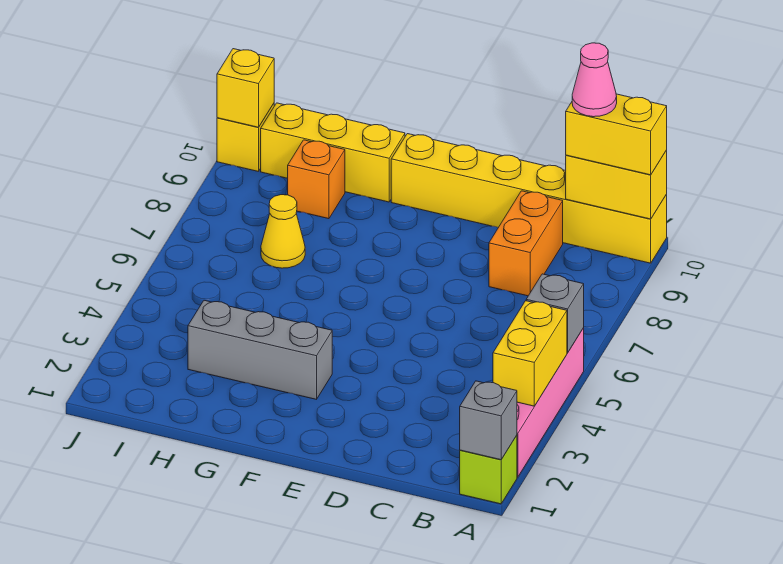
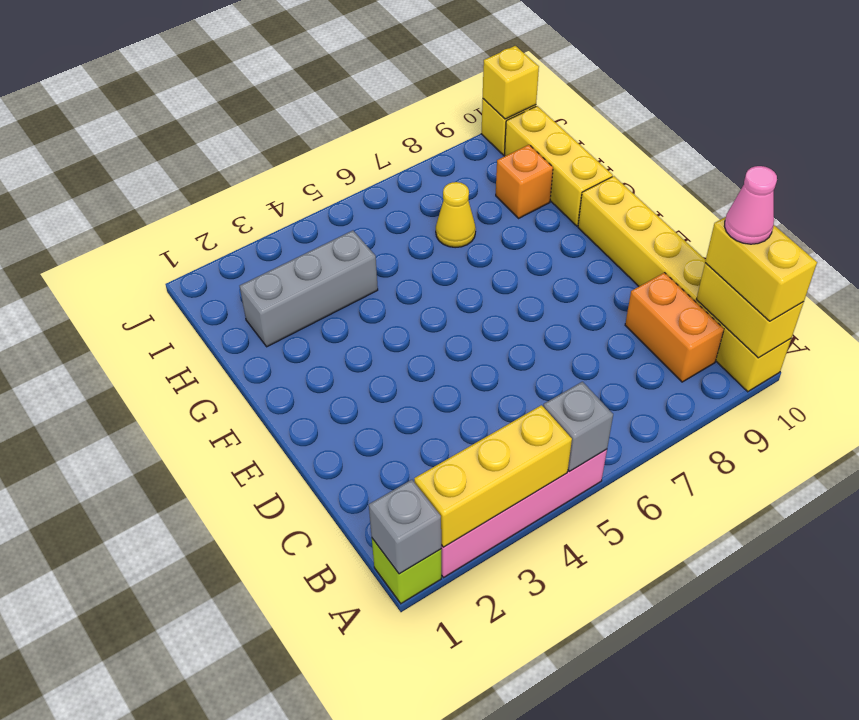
yellow brick A3:A4 level 2 -> yellow brick A2:A4 level 2
orange brick C8:C9 level 1 -> orange brick B9:C9 level 1
grey brick F3:H3 level 1 -> grey brick H2:H4 level 1

